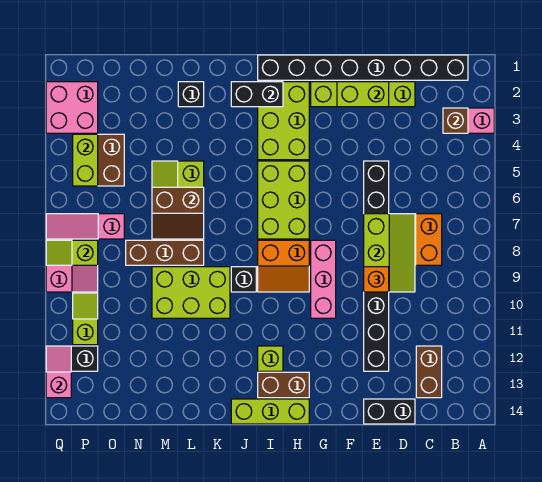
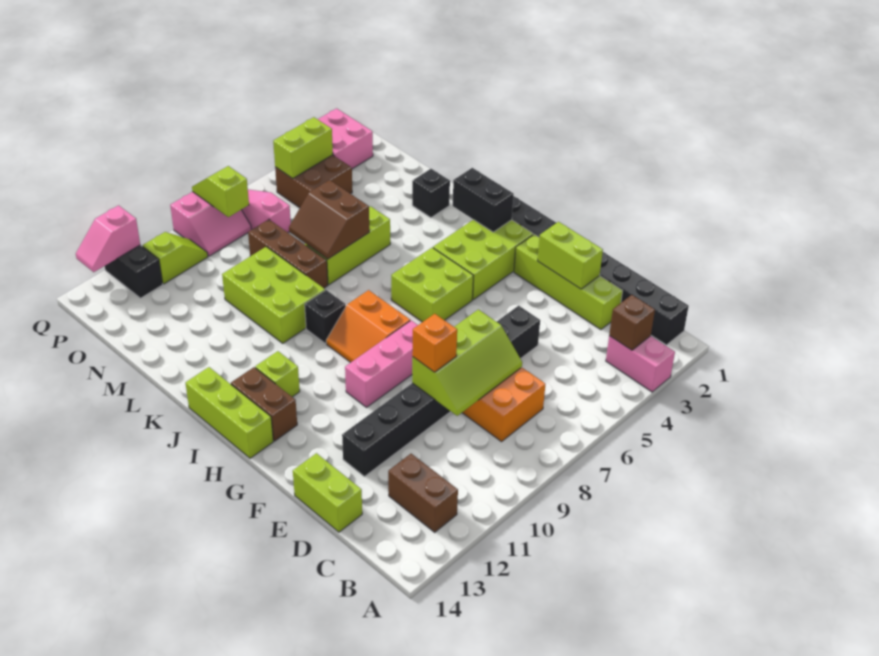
brown brick C12:C13 level 1 -> brown brick B12:C12 level 1
black brick D14:E14 level 1 -> lime brick D14:E14 level 1
lime brick H5:I7 level 1 -> lime brick H5:I6 level 1
pink slope Q12:Q13 level 2 top 13 -> pink slope Q12:Q13 level 2 top 12

